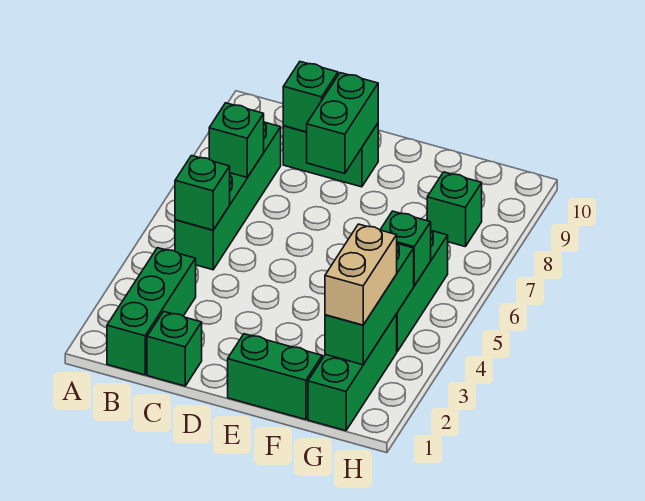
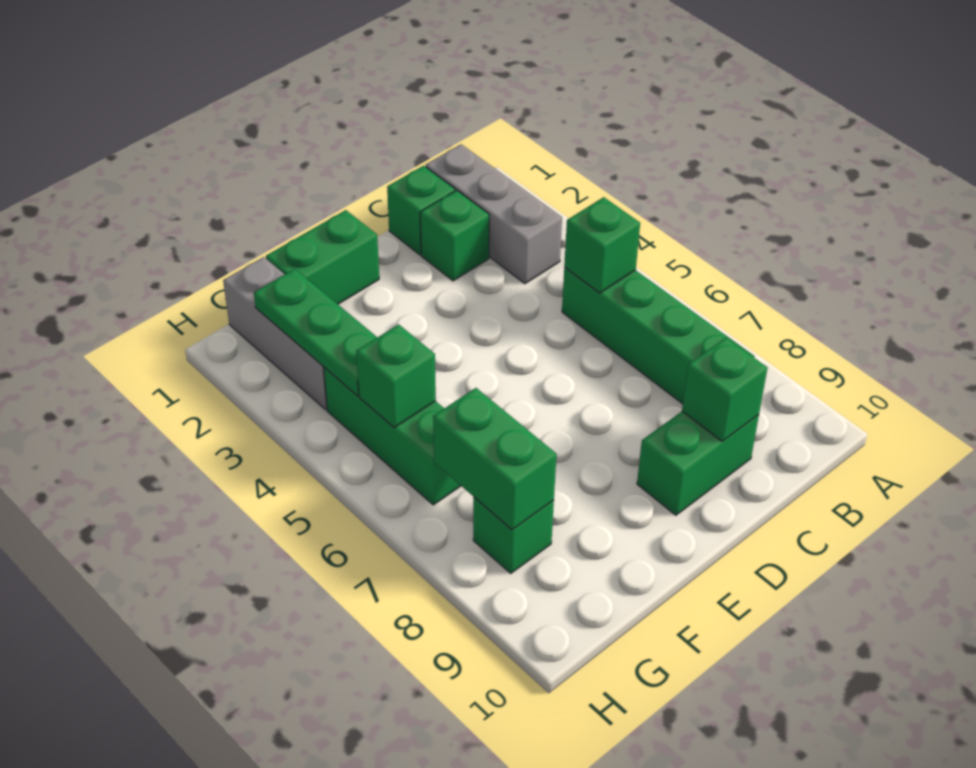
green brick B1:B3 level 1 -> grey brick B1:B3 level 1
green brick B7 level 2 -> green brick C2 level 1
green brick D8:D9 level 2 -> green brick G7:G8 level 2
green brick G1:G3 level 1 -> grey brick G1:G3 level 1
green brick G2:G4 level 2 -> green plate G2:G4 level 2
tan brick G2:G3 level 3 -> none

